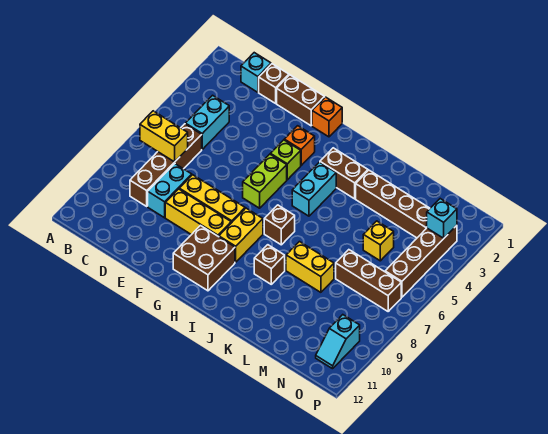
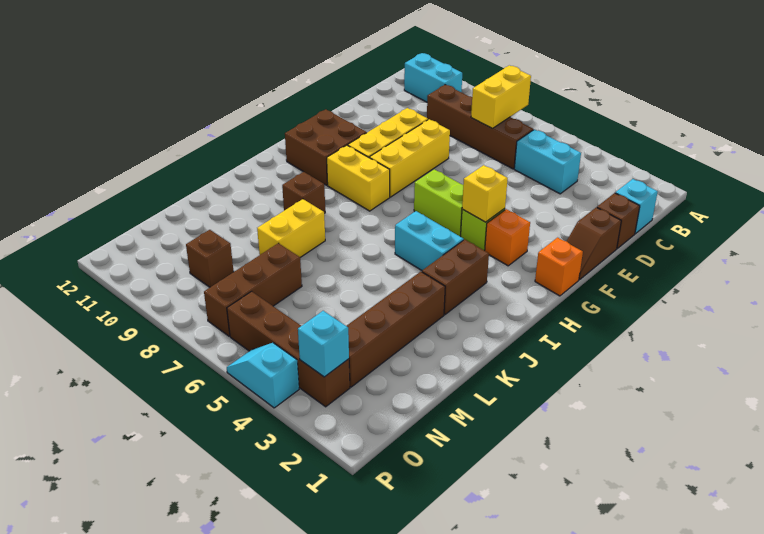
cyan brick D8:D9 level 1 -> cyan brick B10:B11 level 1
brown brick E1:F1 level 1 -> brown slope E1:F1 level 1 top E
brown brick I7 level 1 -> brown brick N9 level 1
yellow brick M5 level 1 -> yellow brick G4 level 2
cyan slope O10:O11 level 1 top 10 -> cyan slope P4:P5 level 1 top 4

